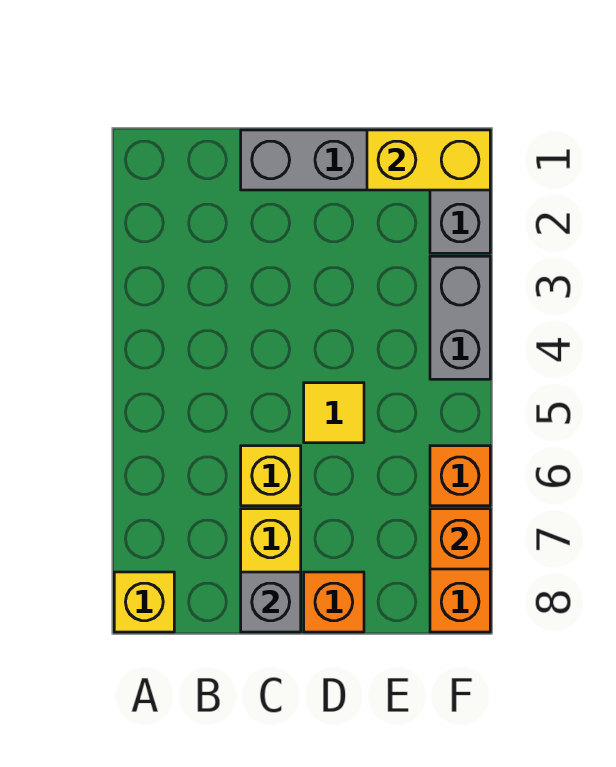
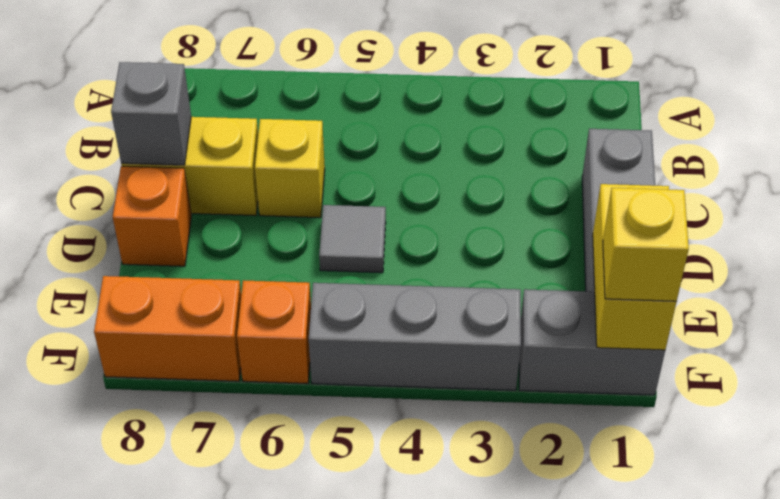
yellow brick A8 level 1 -> yellow brick F1 level 3
yellow tile D5 level 1 -> grey tile D5 level 1
grey brick F3:F4 level 1 -> grey brick F3:F5 level 1
orange brick F7 level 2 -> none

